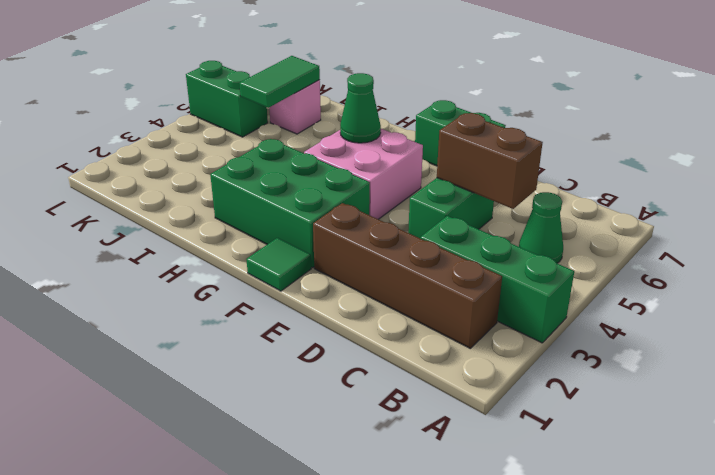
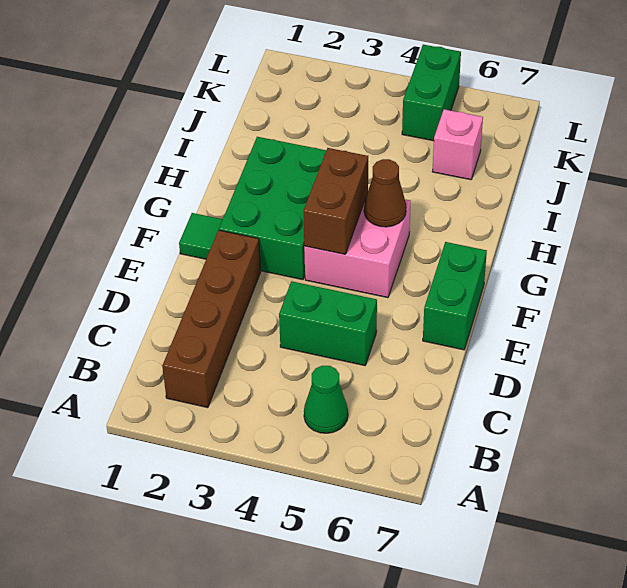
green brick A3:C3 level 1 -> none
brown brick C5:D5 level 2 -> brown brick F4:G4 level 2
green cone G5 level 2 -> brown cone G5 level 2
green tile J5:J6 level 2 -> none

